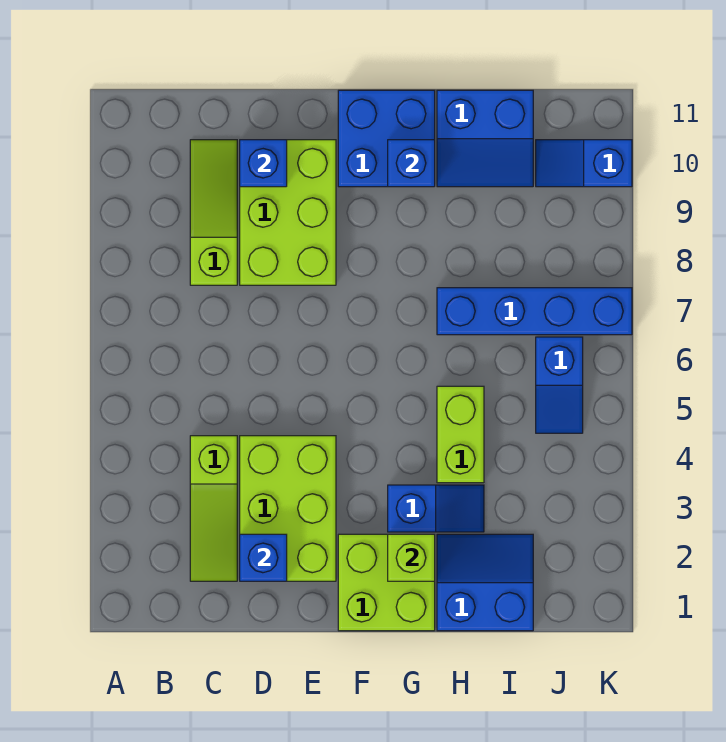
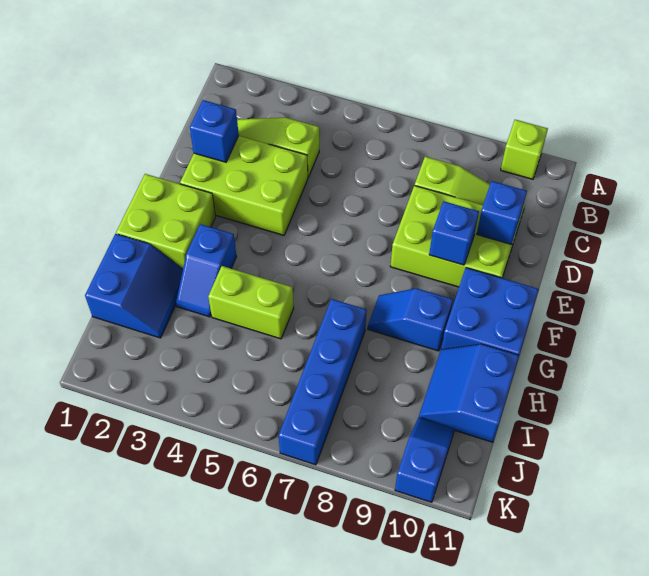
lime brick G2 level 2 -> lime brick A10 level 1
blue brick G10 level 2 -> blue brick E9 level 2
blue slope J5:J6 level 1 top 6 -> blue slope G8:G9 level 1 top 9

